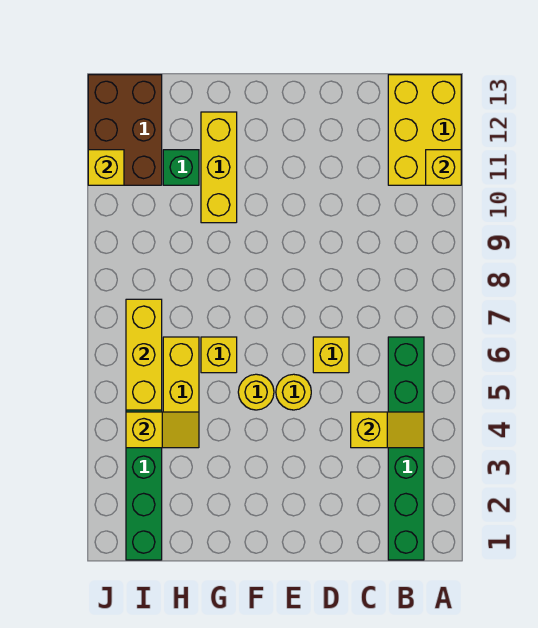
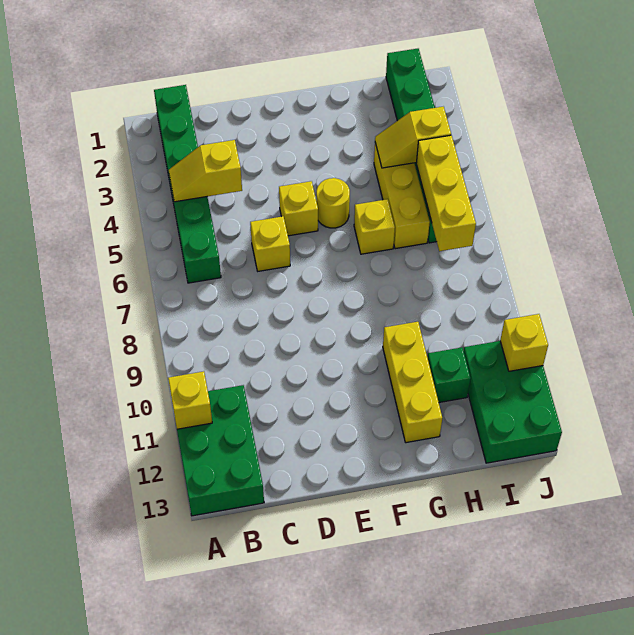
yellow brick A11:B13 level 1 -> green brick A11:B13 level 1
yellow round brick E5 level 1 -> yellow brick E5 level 1
brown brick I11:J13 level 1 -> green brick I11:J13 level 1

